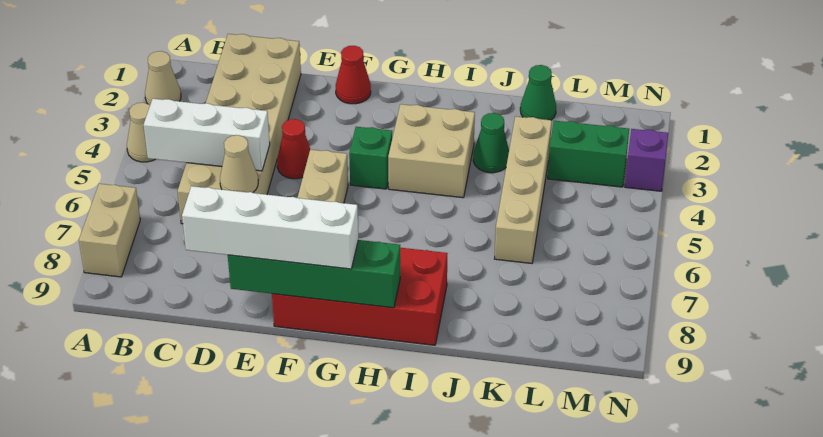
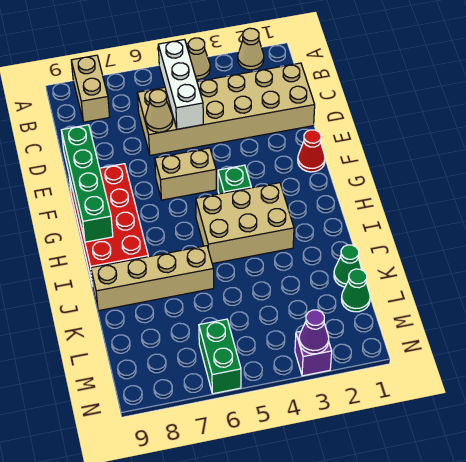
tan brick A7:A8 level 1 -> tan brick A8:B8 level 1
white brick D9:G9 level 3 -> none
red cone E4 level 1 -> none
tan brick H3:I4 level 1 -> tan brick H3:I5 level 1
green cone J3 level 1 -> green cone L1 level 1
tan brick K3:K6 level 1 -> tan brick J6:J9 level 1
green brick L3:M3 level 1 -> green brick M6:N6 level 1
none -> purple cone N3 level 2

